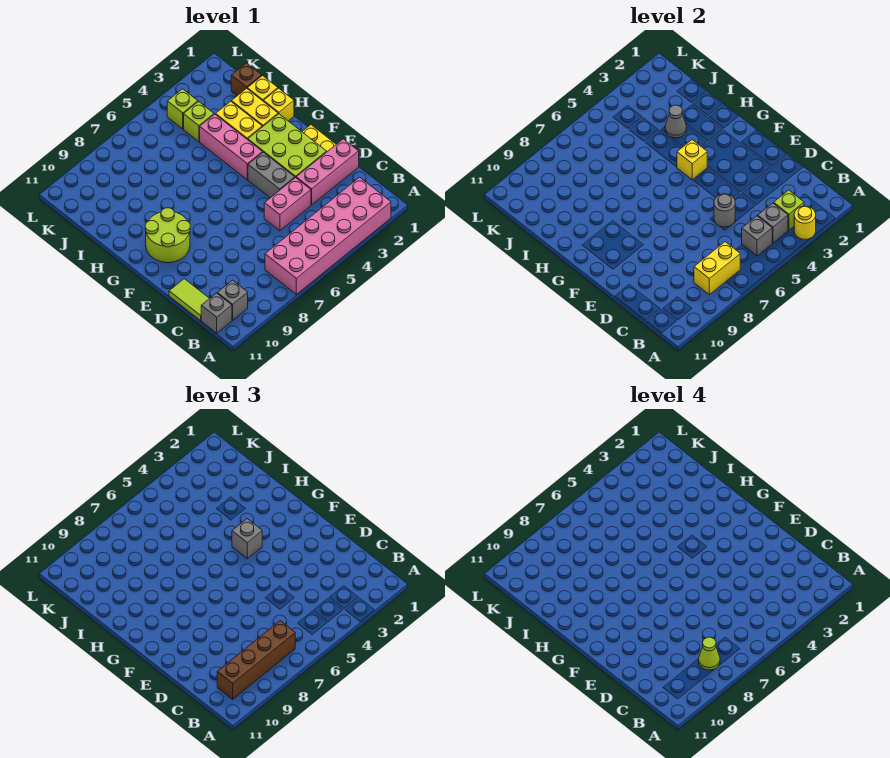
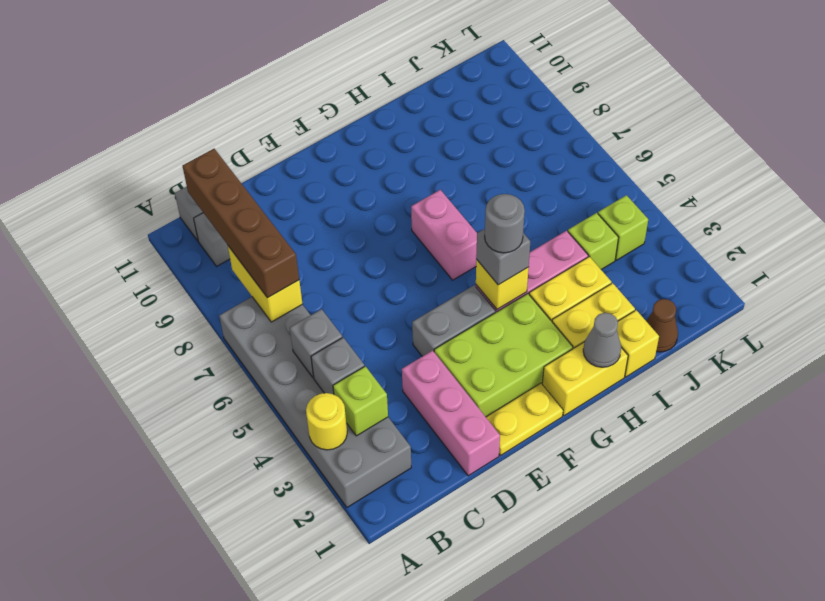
pink brick A2:B7 level 1 -> grey brick A2:B7 level 1
lime cone B8 level 4 -> none
lime tile C11:D11 level 1 -> none
pink brick D4:D5 level 1 -> pink brick G6:G7 level 1
grey round brick D5 level 2 -> grey round brick G4 level 4
lime round brick F9:G10 level 1 -> none
yellow brick H1 level 1 -> yellow brick G1:H1 level 1
grey cone I3 level 2 -> grey cone H1 level 2
brown brick J1 level 1 -> brown cone J1 level 1

